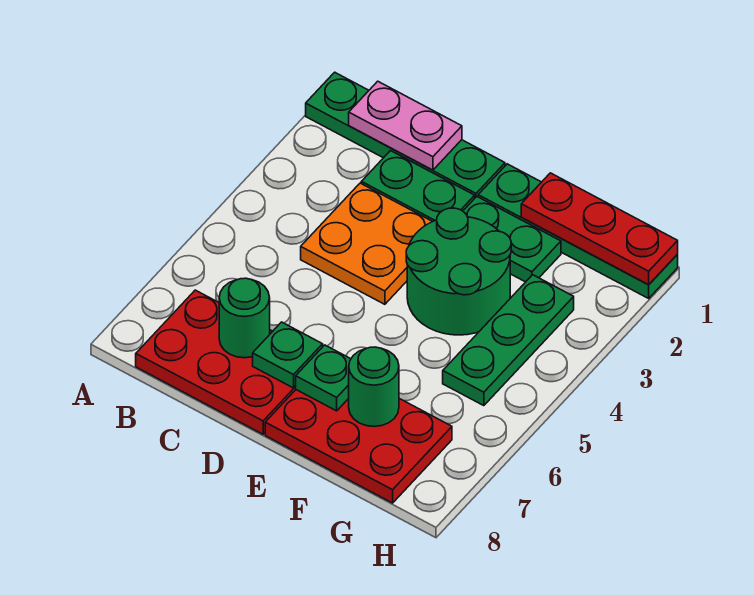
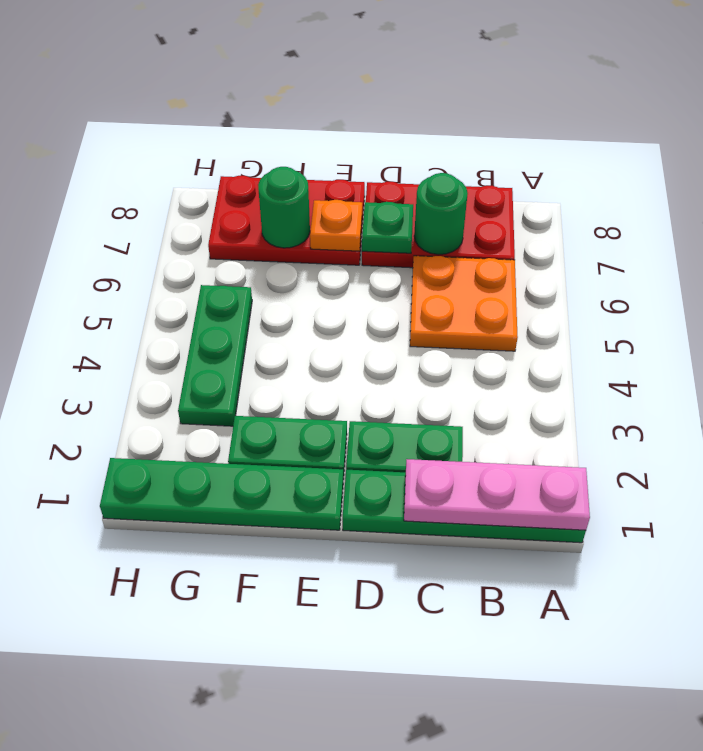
pink plate B1:C1 level 2 -> pink plate A1:C1 level 2
orange plate C3:D4 level 1 -> orange plate B5:C6 level 1
green round brick E3:F4 level 1 -> none
green plate E7 level 2 -> orange plate E7 level 2
red plate F1:H1 level 2 -> none

